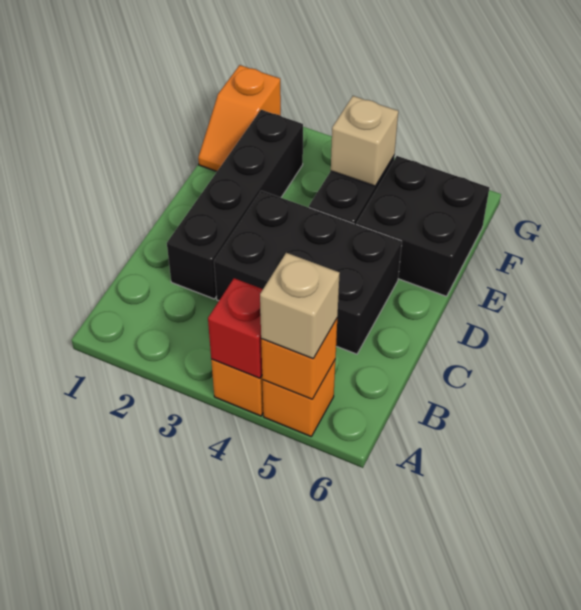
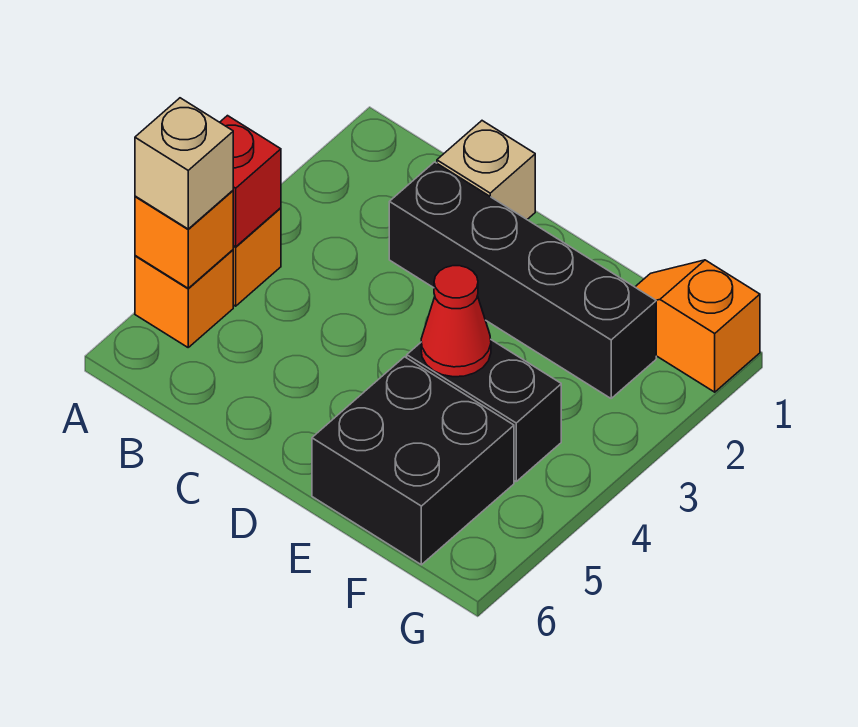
black brick C3:D5 level 1 -> none
none -> red cone E4 level 2
tan brick F4 level 2 -> tan brick C1 level 1

